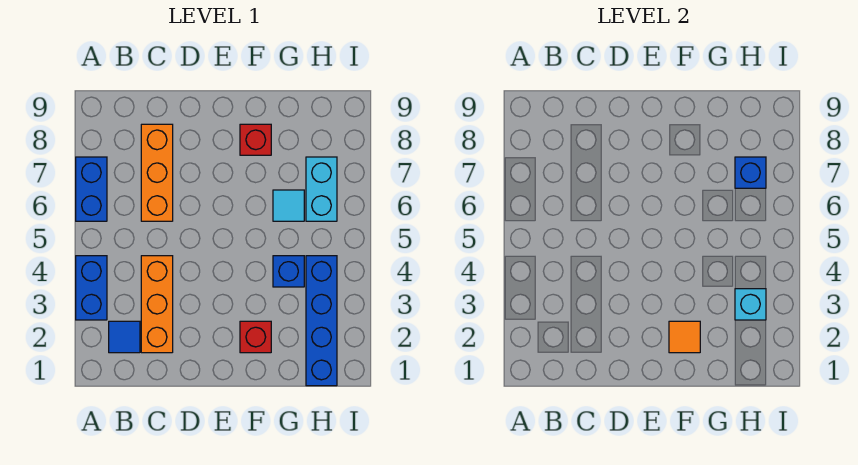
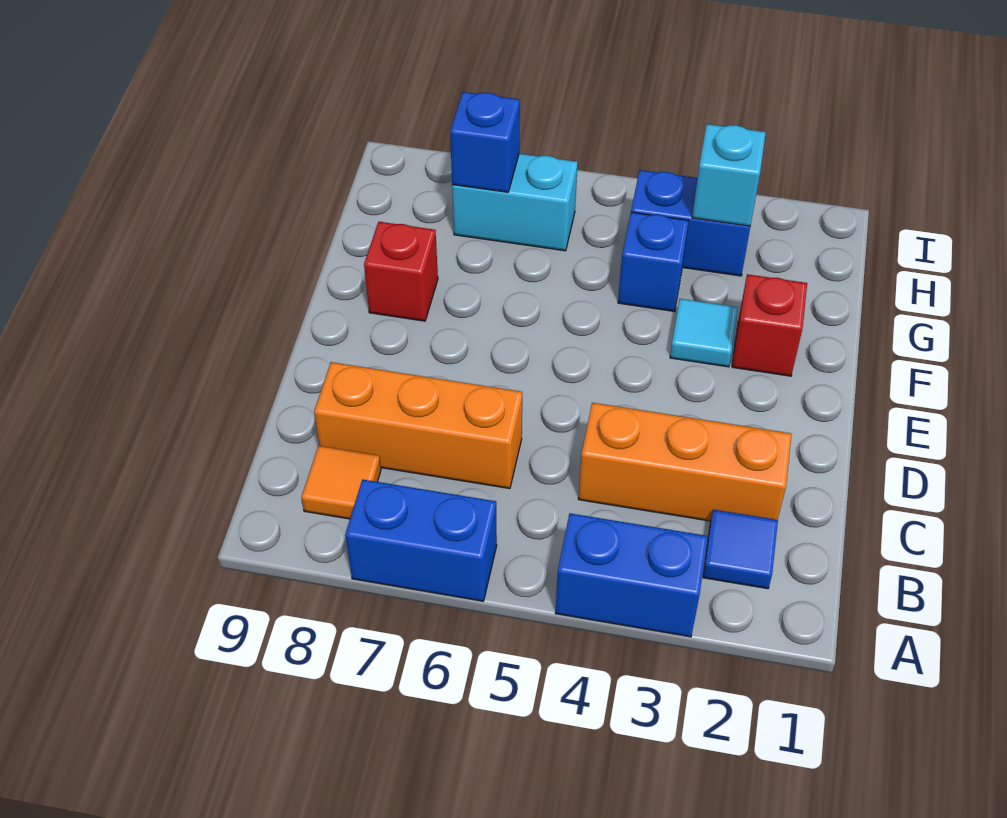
orange tile F2 level 2 -> orange tile B8 level 1
cyan tile G6 level 1 -> cyan tile F3 level 1
blue brick H1:H4 level 1 -> blue brick H3:H4 level 1

